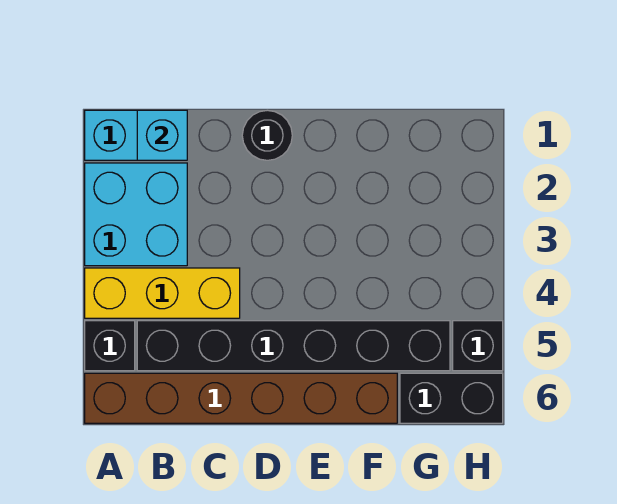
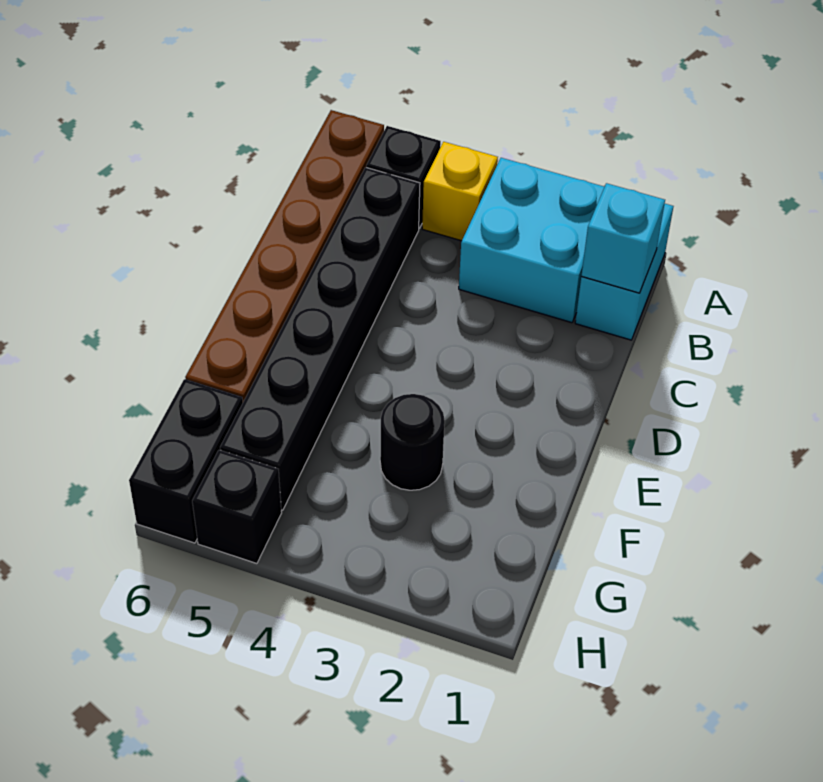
yellow brick A4:C4 level 1 -> yellow brick A4 level 1
black round brick D1 level 1 -> black round brick F3 level 1

